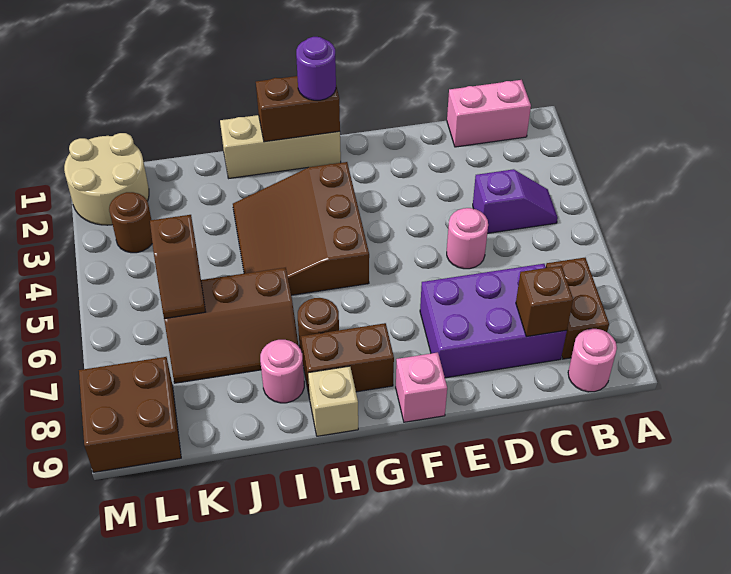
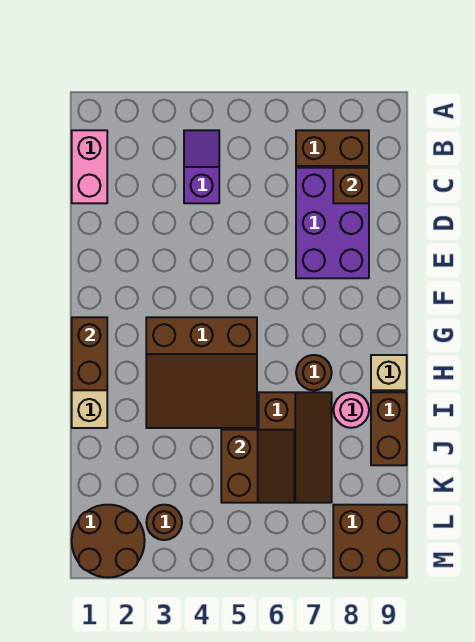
pink round brick B9 level 1 -> none
pink round brick D5 level 1 -> none
pink brick F9 level 1 -> none
purple round brick G1 level 3 -> none
brown brick G8:H8 level 1 -> brown brick I9:J9 level 1
brown slope K5:K6 level 2 top 5 -> brown slope J5:K6 level 2 top 5
tan round brick L1:M2 level 1 -> brown round brick L1:M2 level 1

